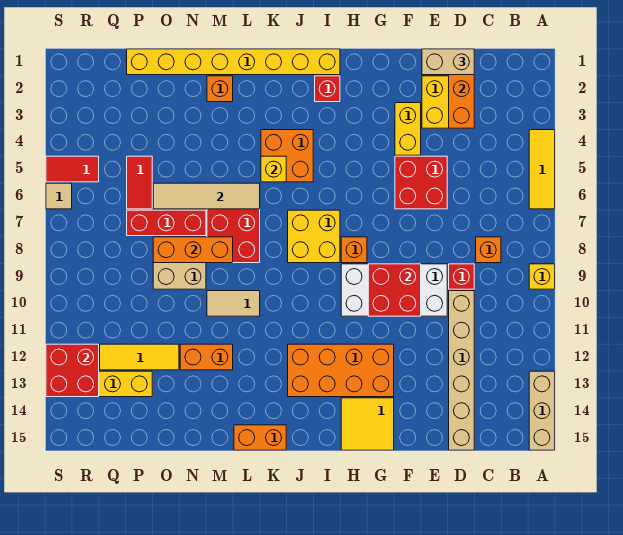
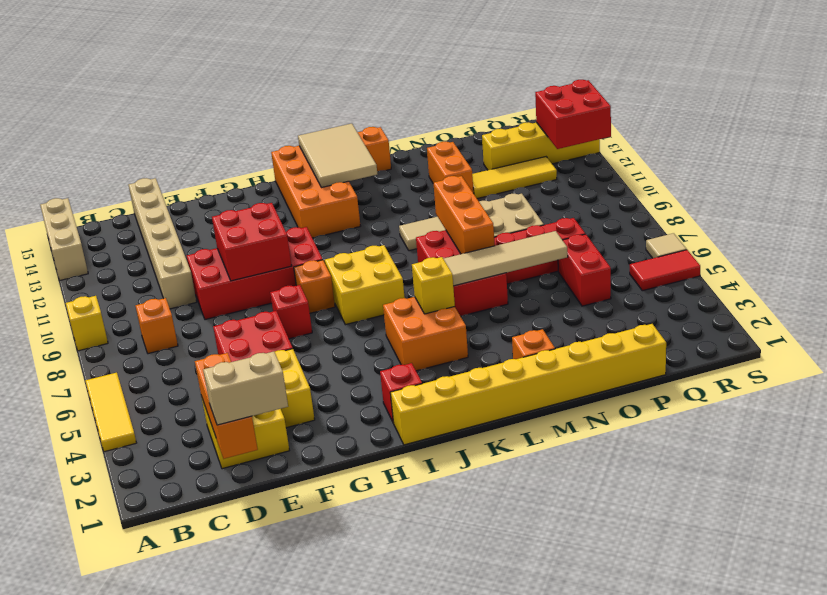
red brick D9 level 1 -> red brick G7 level 1
white brick E9:H10 level 1 -> red brick E9:H10 level 1
orange brick G12:J13 level 1 -> orange brick I12:J15 level 1
yellow tile G14:H15 level 1 -> none
none -> tan tile J13:K15 level 2
orange brick M8:O8 level 2 -> orange brick M7:M9 level 2
orange brick M12:N12 level 1 -> orange brick N12:N13 level 1
red tile P5:P6 level 1 -> red brick P5:P6 level 1

